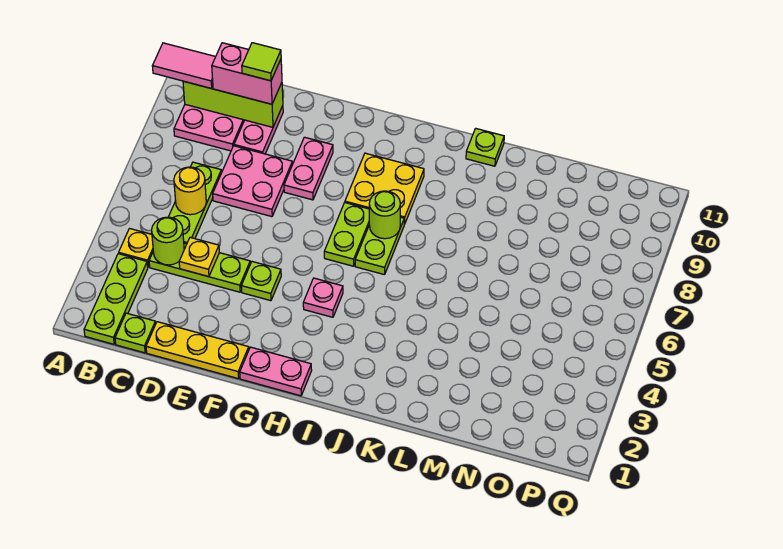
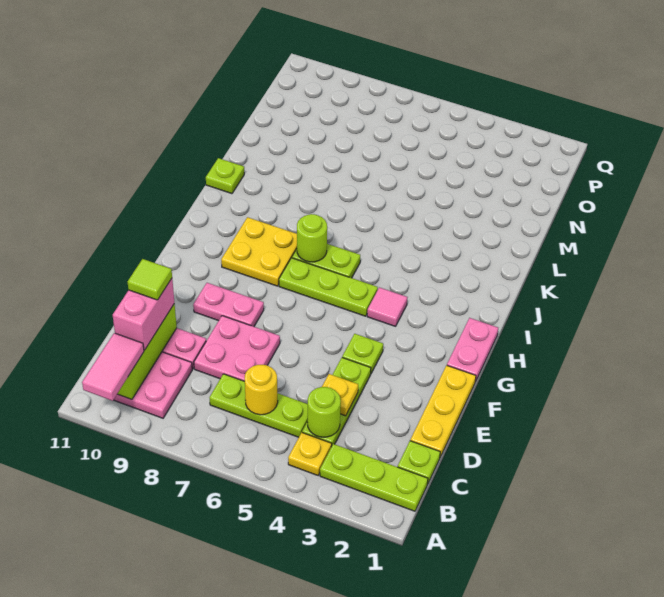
pink plate H4 level 1 -> pink tile H4 level 1
lime plate H6:H7 level 1 -> lime plate H5:H7 level 1

